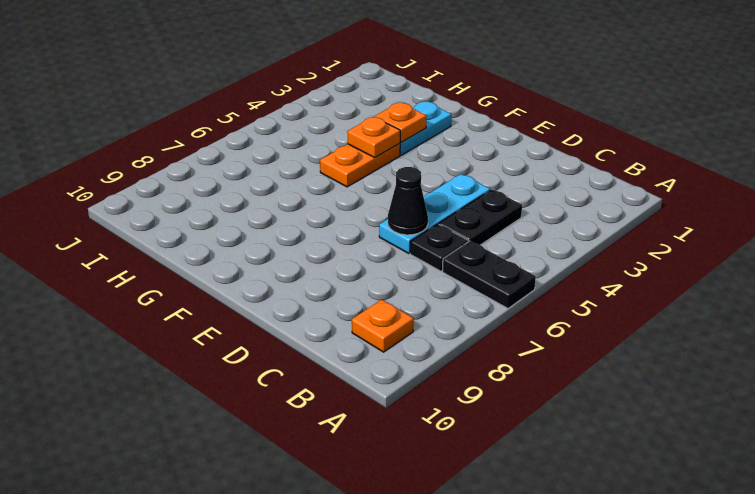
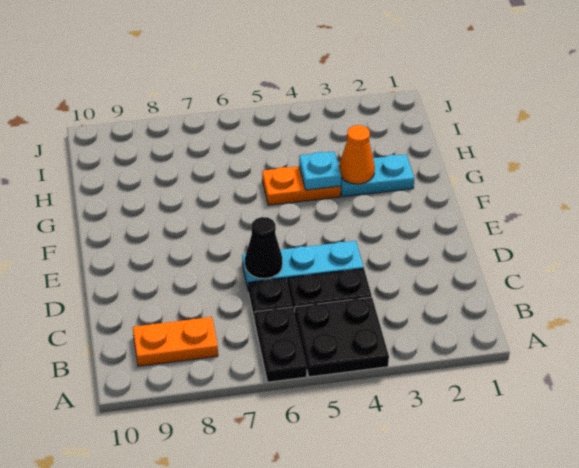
none -> black plate A4:B5 level 1
orange plate B9 level 1 -> orange plate B8:B9 level 1
orange plate G3 level 2 -> orange cone G3 level 2
orange plate G4 level 2 -> cyan plate G4 level 2

